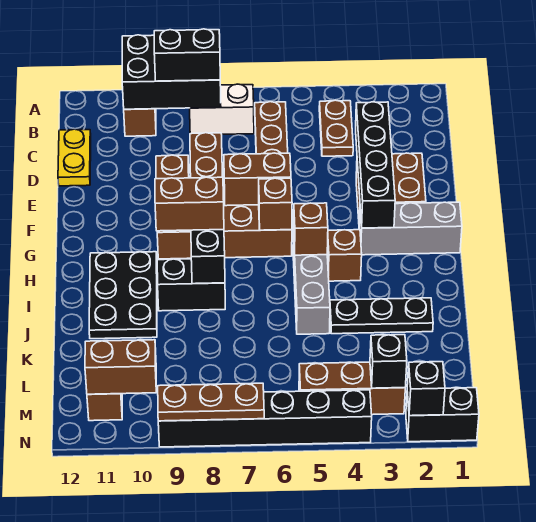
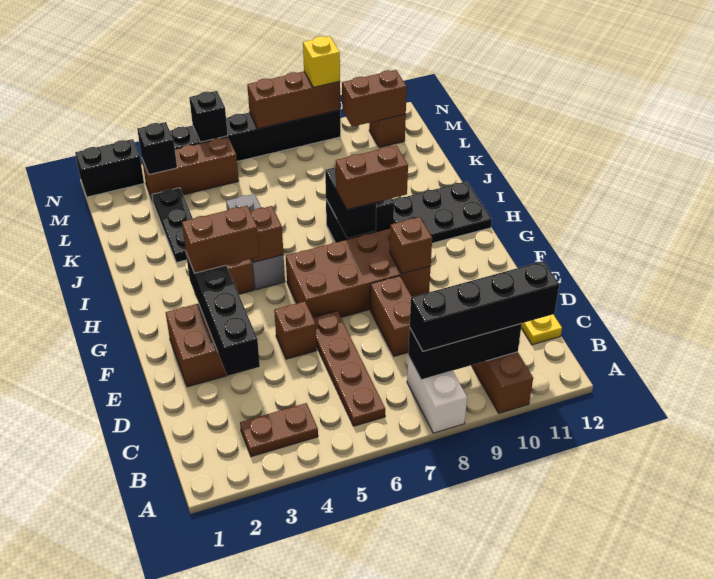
black brick A8:B10 level 2 -> black brick B8:B10 level 2
brown plate B4:C4 level 1 -> brown plate B3:B4 level 1
white brick B7:B8 level 1 -> white brick A8:B8 level 1
black brick B8:B9 level 3 -> black brick B8:B11 level 3
brown brick F6:F7 level 2 -> brown brick G3:G4 level 3
grey brick G1:G3 level 1 -> none
brown brick G6 level 2 -> brown brick E5 level 1
black plate H10:J11 level 1 -> black plate H10:I12 level 1
black plate J2:J4 level 1 -> black plate J3:L3 level 1
black brick N2 level 2 -> black brick N5 level 2
brown plate N7:N9 level 2 -> brown brick N7:N9 level 2
none -> yellow brick N9 level 3

